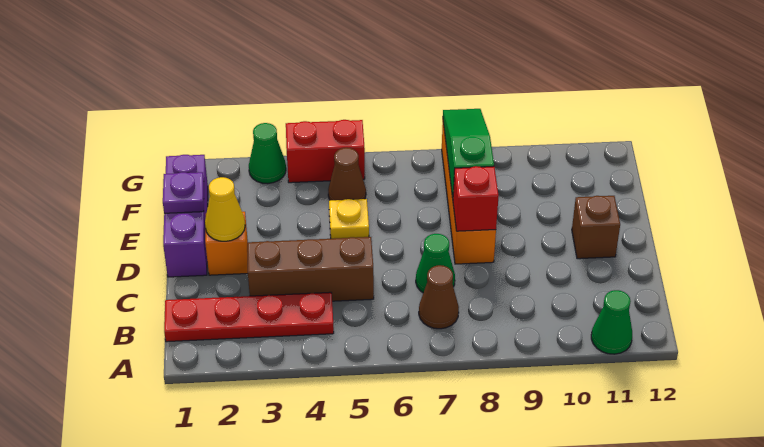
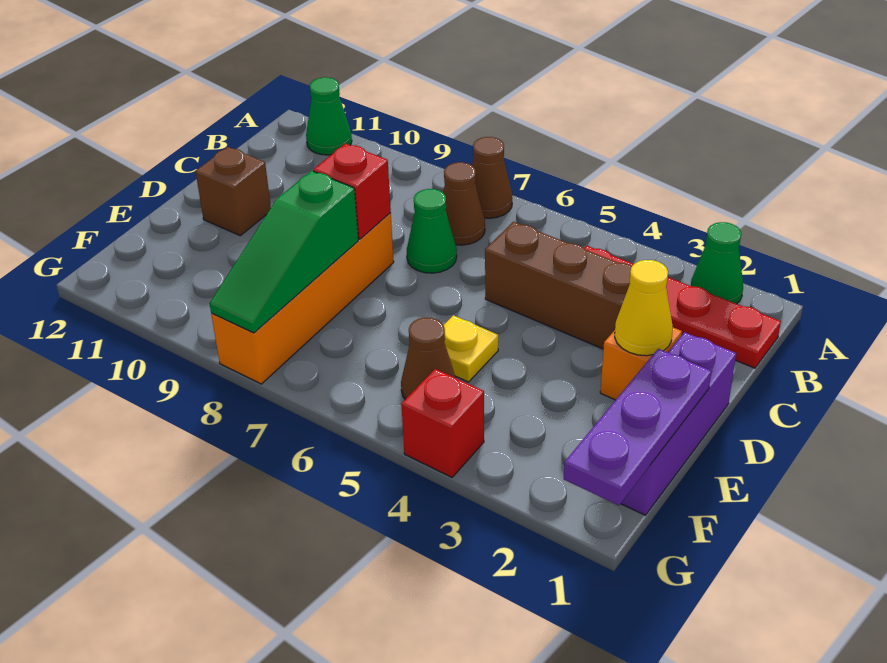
none -> brown cone A7 level 1
purple plate E1 level 2 -> purple plate E1:G1 level 2
green cone G3 level 1 -> green cone A2 level 1
red brick G4:G5 level 1 -> red brick G4 level 1

